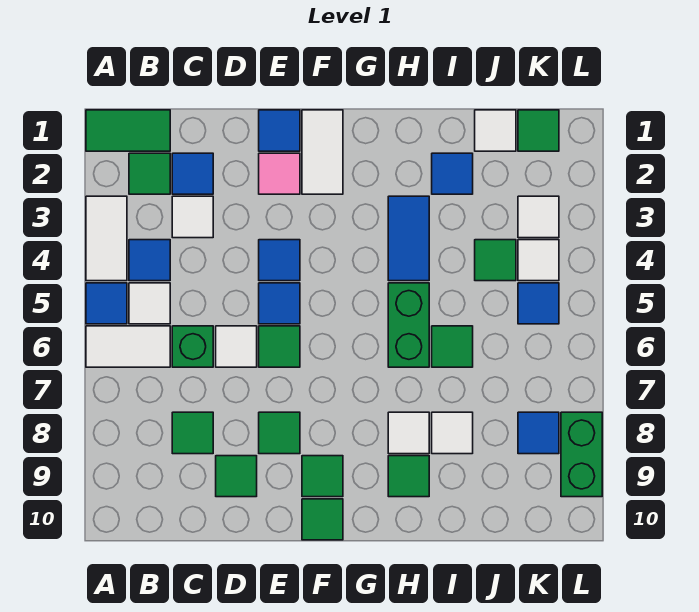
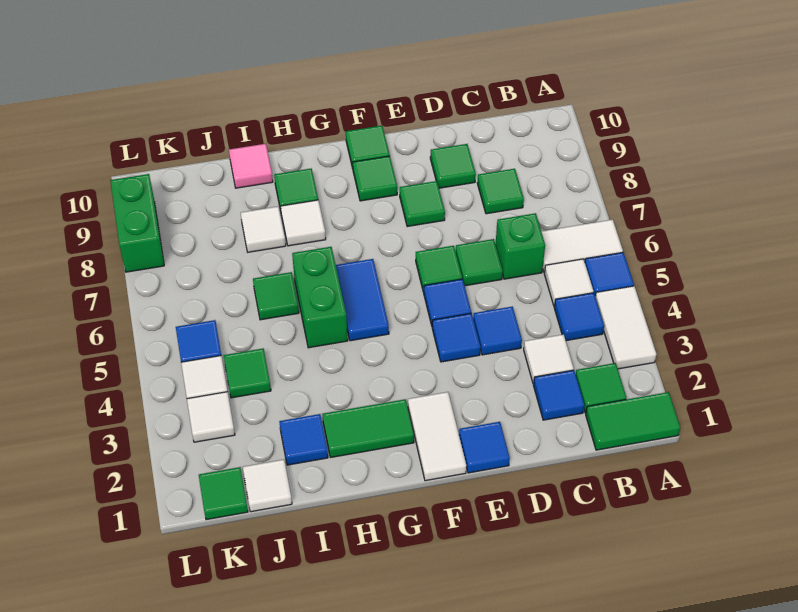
white tile D6 level 1 -> green tile D6 level 1
pink tile E2 level 1 -> pink tile I10 level 1
none -> green tile G2:H2 level 1
blue tile H3:H4 level 1 -> blue tile G5:G6 level 1
blue tile K8 level 1 -> blue tile D4 level 1

